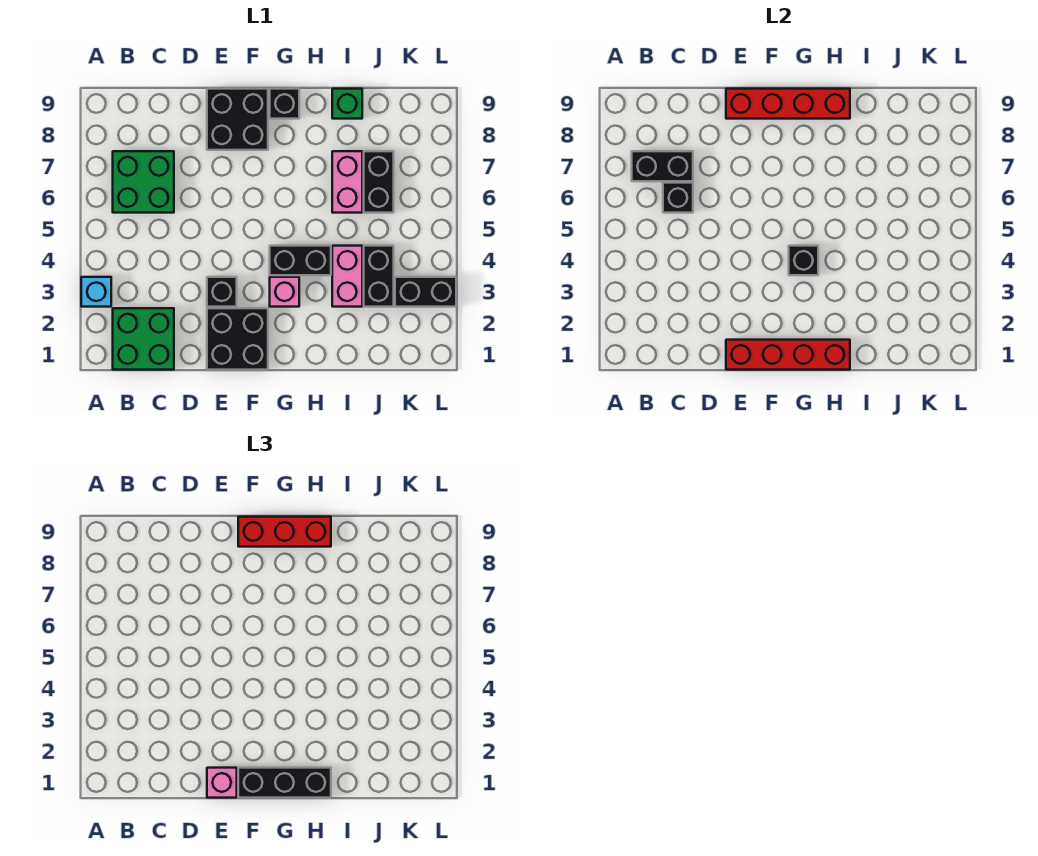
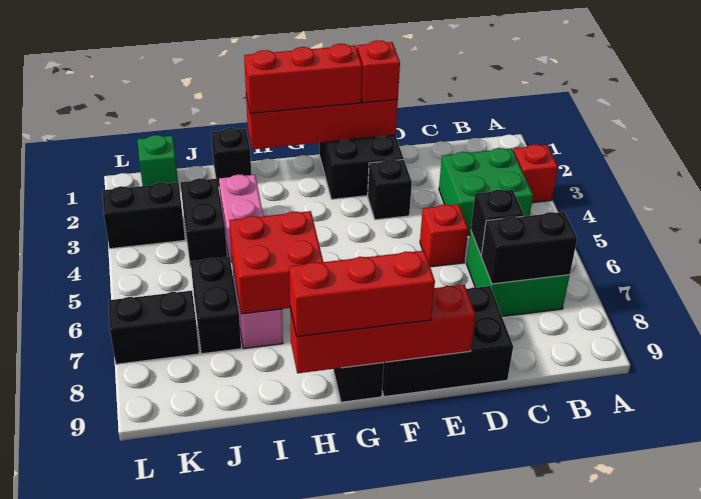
cyan brick A3 level 1 -> red brick A3 level 1
green brick B1:C2 level 1 -> green brick B3:C4 level 1
none -> red brick D5 level 1
pink brick E1 level 3 -> red brick E1 level 3
black brick E8:F9 level 1 -> black brick D8:F9 level 1
black brick F1:H1 level 3 -> red brick F1:H1 level 3
pink brick G3 level 1 -> none
black brick G4:H4 level 1 -> black brick K7:L7 level 1
black brick G4 level 2 -> black brick I1 level 1
none -> red brick H6:I7 level 2
green brick I9 level 1 -> green brick K1 level 1

